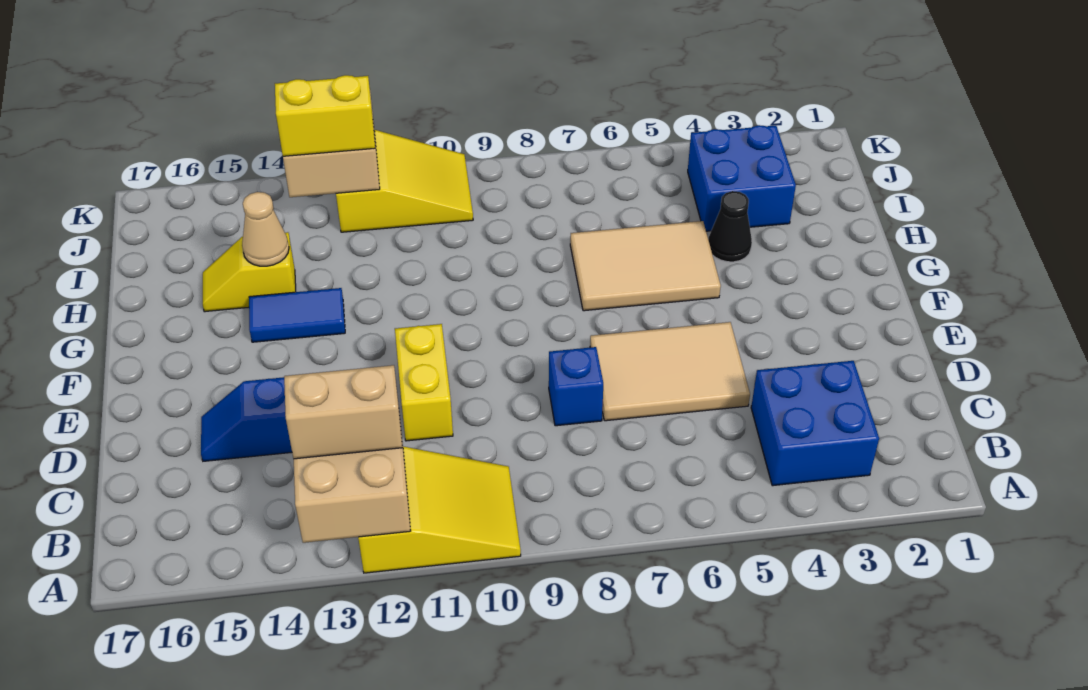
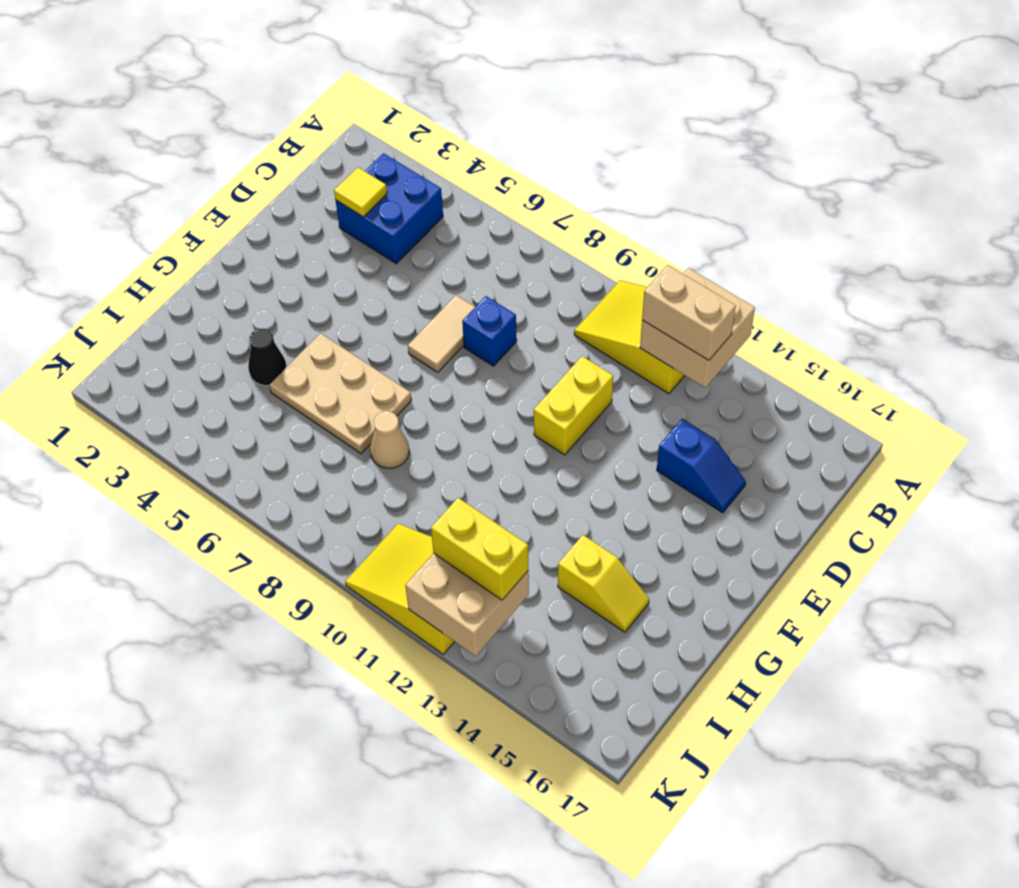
none -> yellow tile C3 level 2
tan tile D5:E7 level 1 -> tan tile D7:E7 level 1
tan tile G5:H7 level 1 -> tan plate G5:H7 level 1
blue tile G13:G14 level 1 -> none
tan cone H14 level 2 -> tan cone H8 level 1
blue brick I3:J4 level 1 -> none

